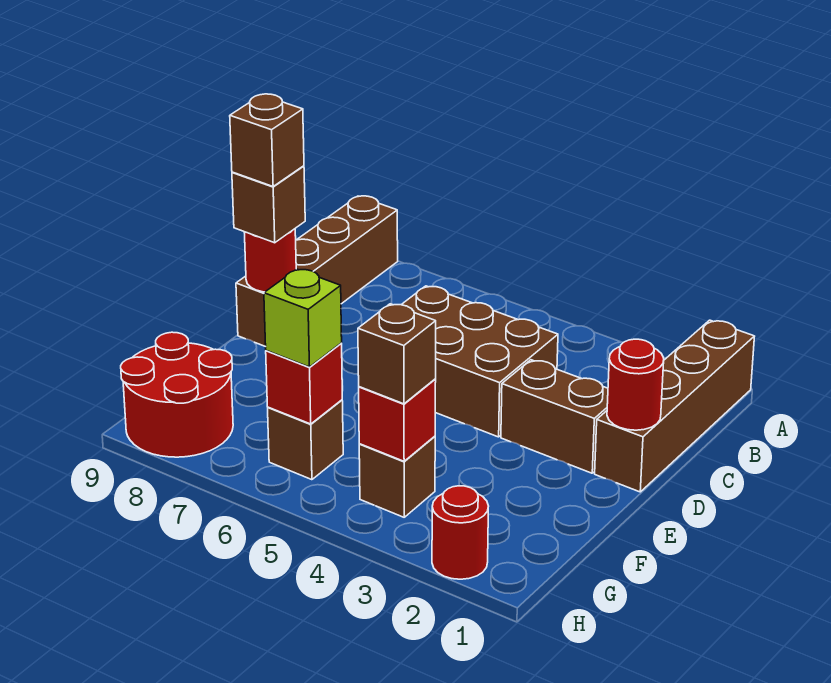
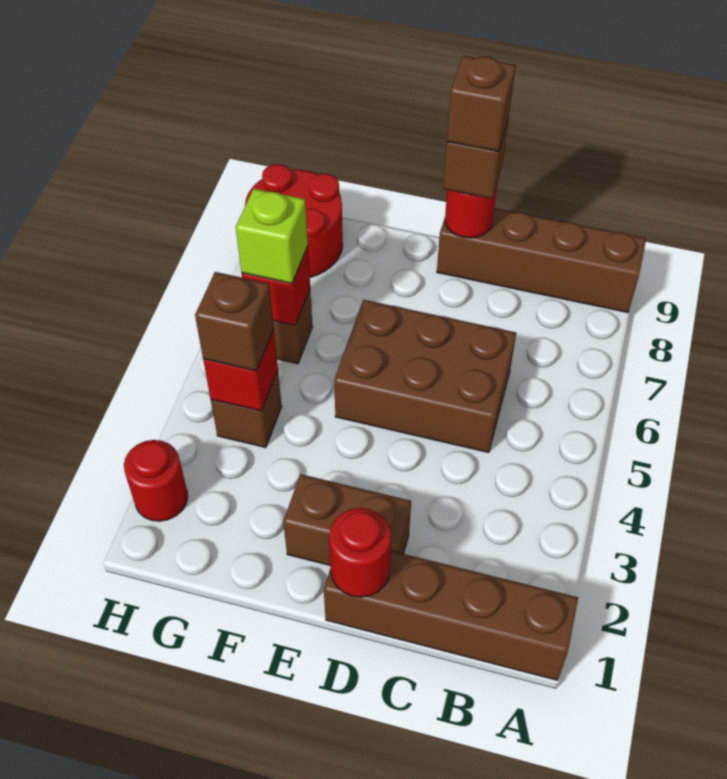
brown brick C4:D6 level 1 -> brown brick C5:E6 level 1
brown brick D2:D3 level 1 -> brown brick D2:E2 level 1

